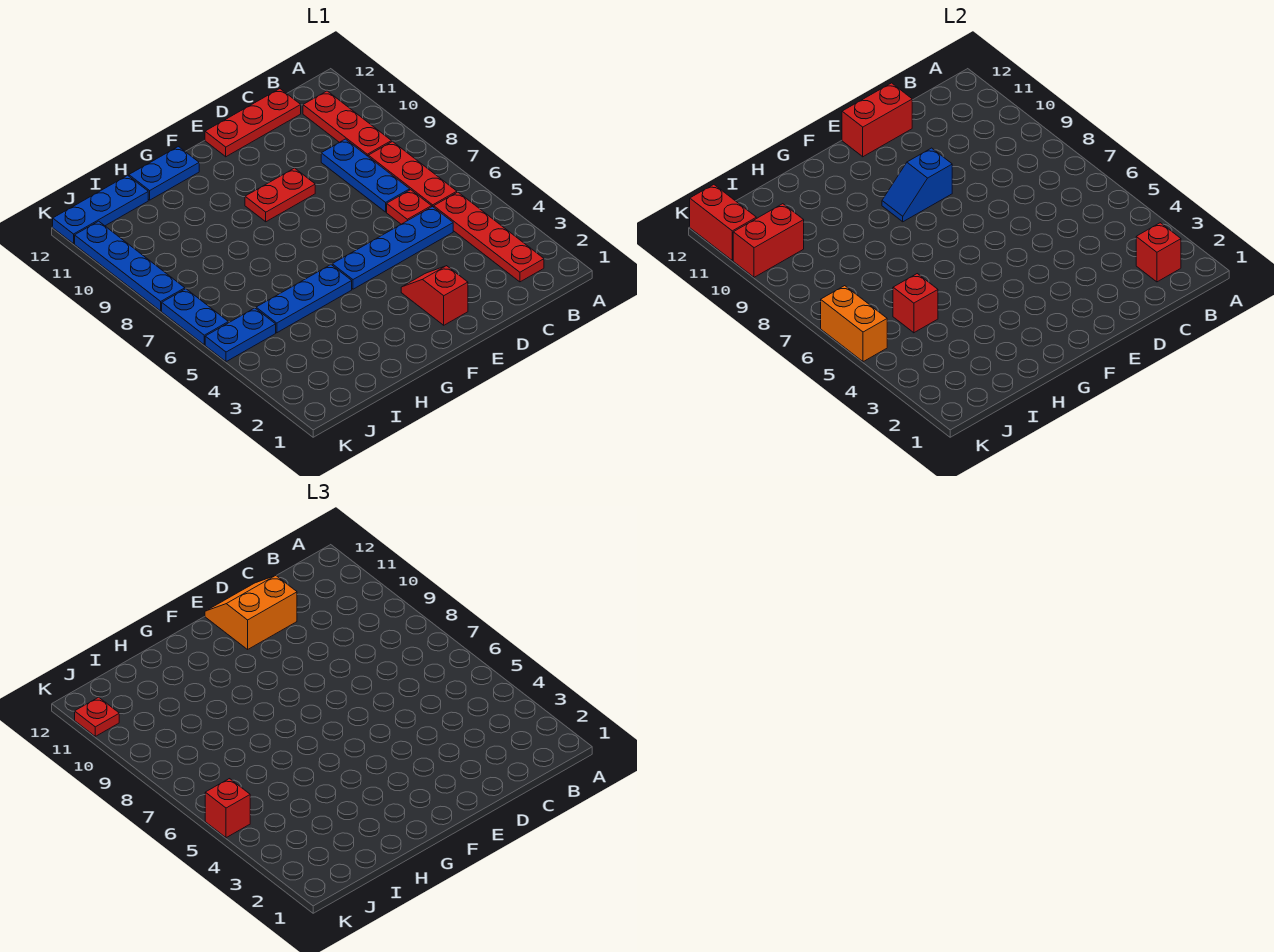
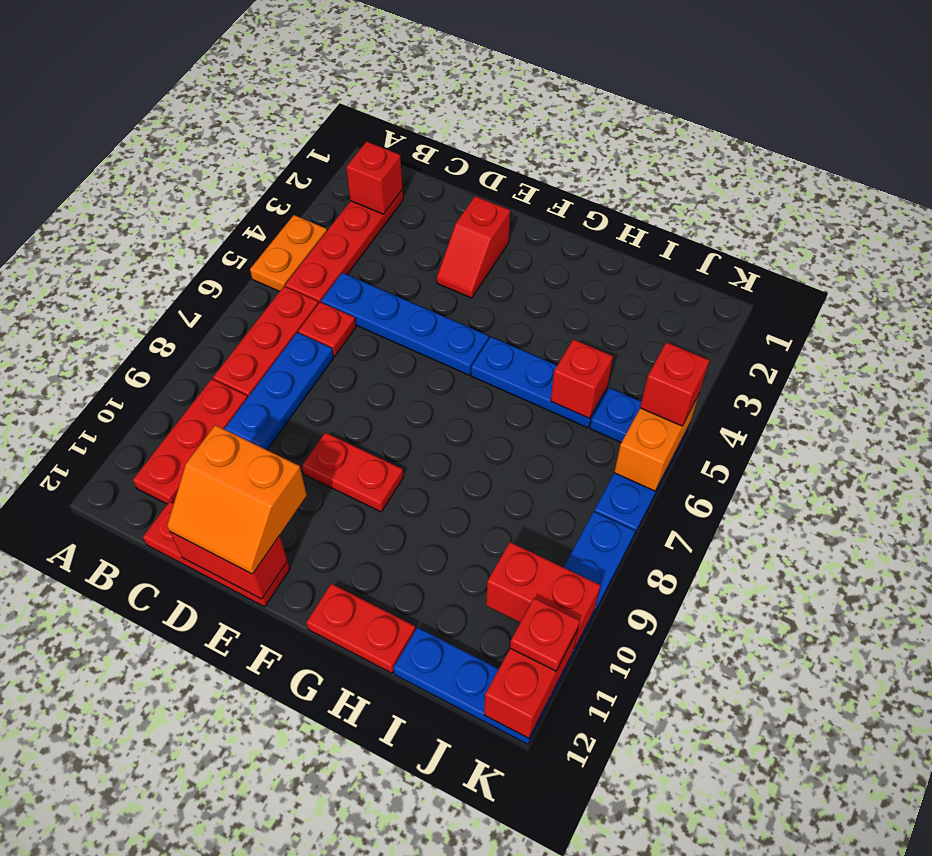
none -> orange plate A4:A5 level 1
blue slope E9:F9 level 2 top E -> none
blue plate G12:H12 level 1 -> red plate G12:H12 level 1

